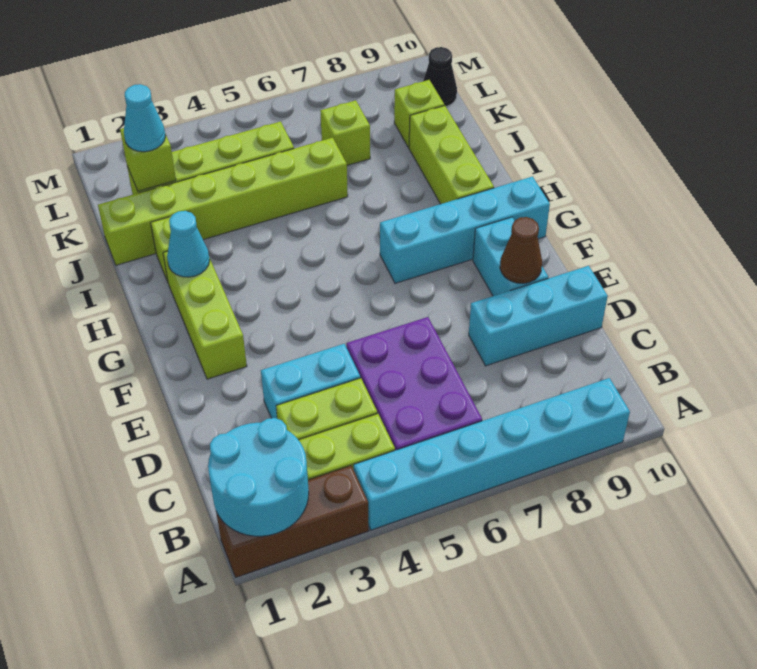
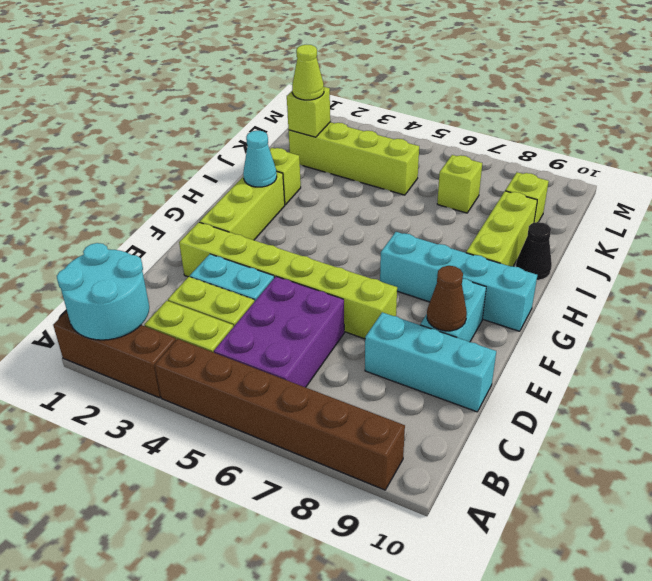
cyan brick A4:A9 level 1 -> brown brick A4:A9 level 1
lime brick J1:J6 level 1 -> lime brick E2:E7 level 1
cyan cone K2 level 3 -> lime cone K2 level 3
black cone L10 level 1 -> black cone I10 level 1

